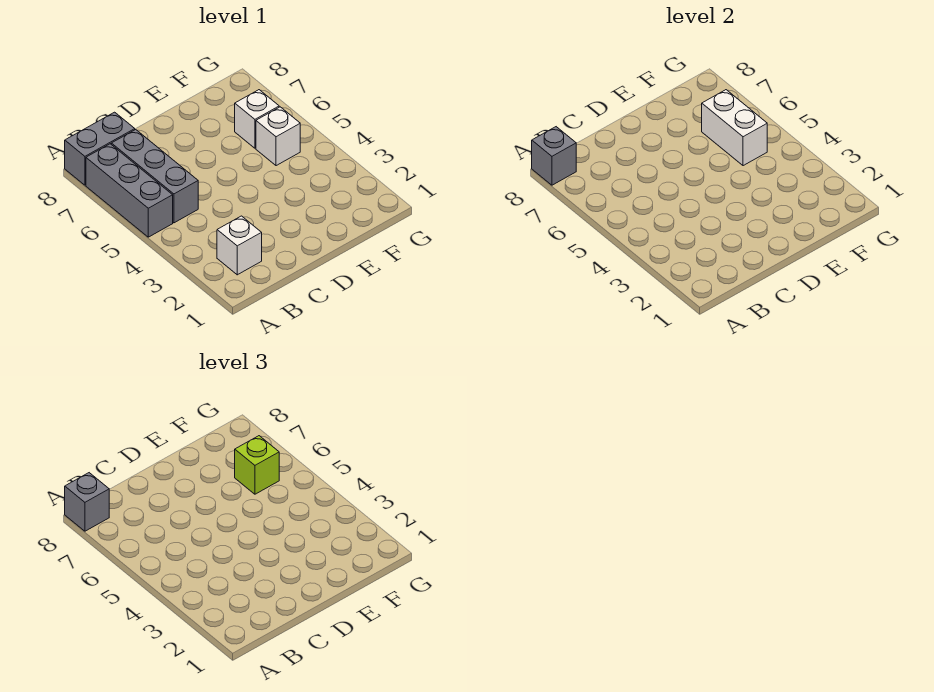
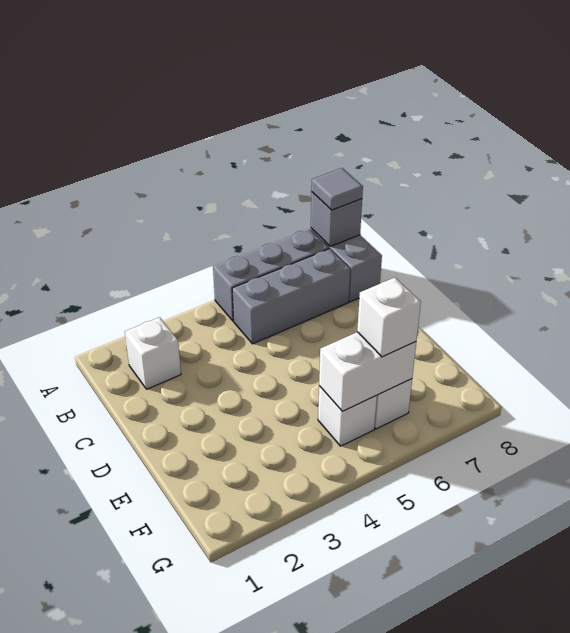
grey brick A8 level 3 -> grey tile A8 level 3
lime brick F6 level 3 -> white brick F6 level 3

